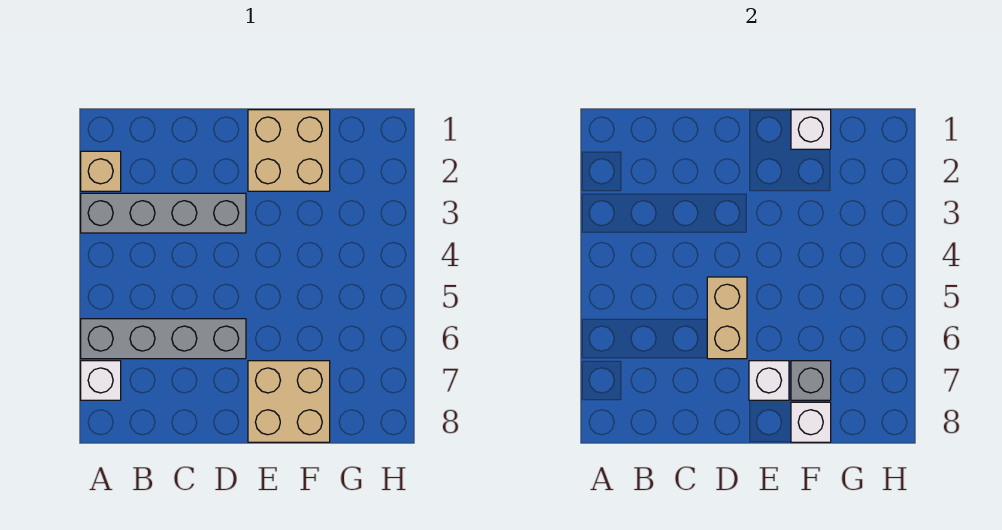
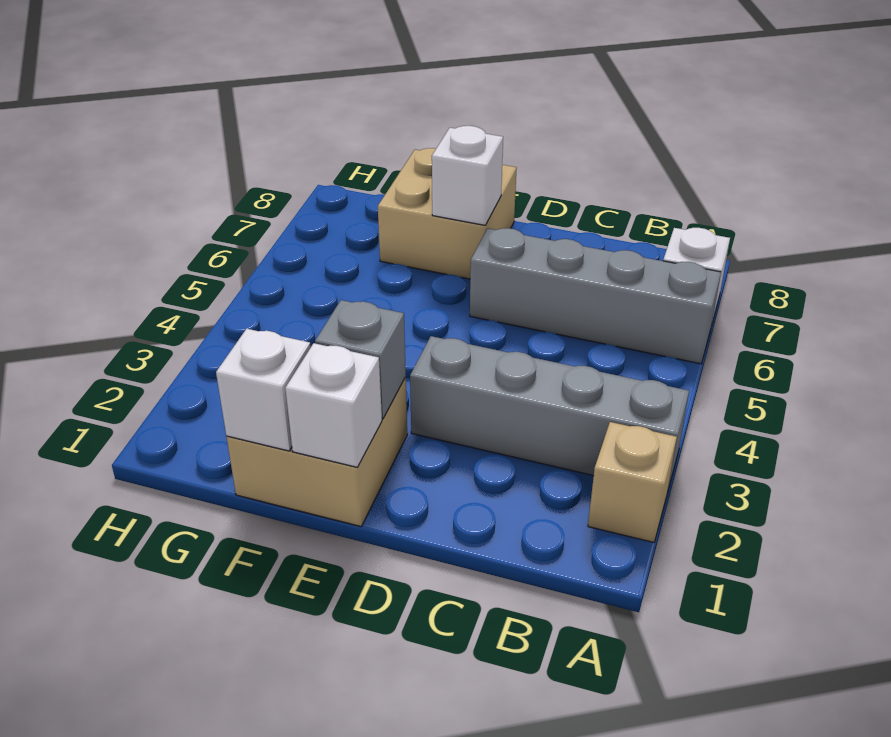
tan brick D5:D6 level 2 -> none
grey brick F7 level 2 -> grey brick E2 level 2
white brick F8 level 2 -> white brick E1 level 2

